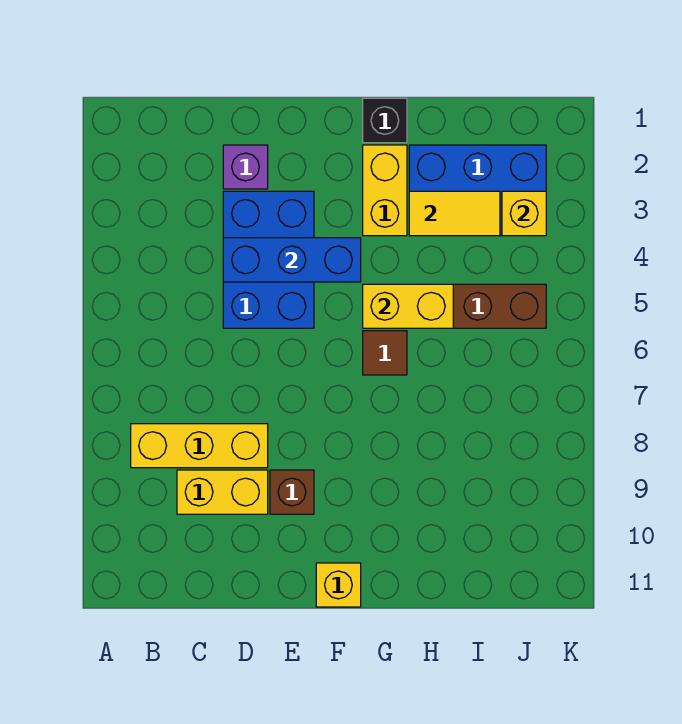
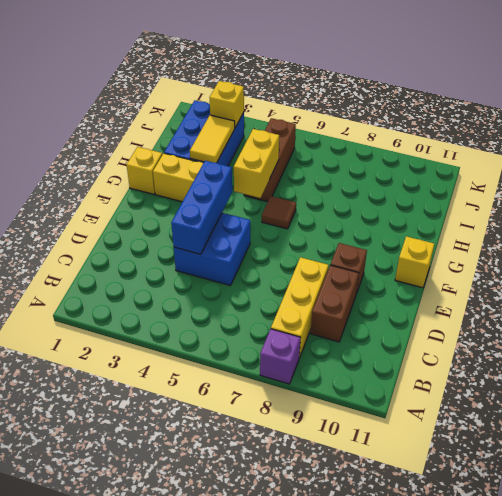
yellow brick C9:D9 level 1 -> brown brick C9:D9 level 1
purple brick D2 level 1 -> purple brick A8 level 1
blue brick D3:E5 level 1 -> blue brick D4:E5 level 1
black brick G1 level 1 -> yellow brick G1 level 1

